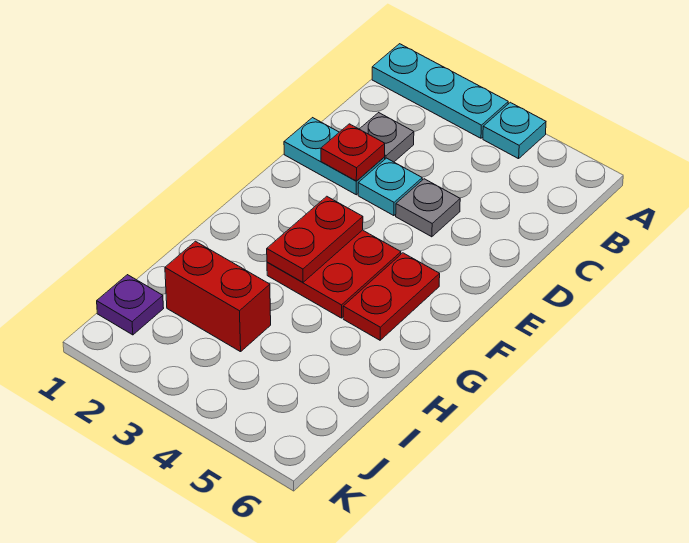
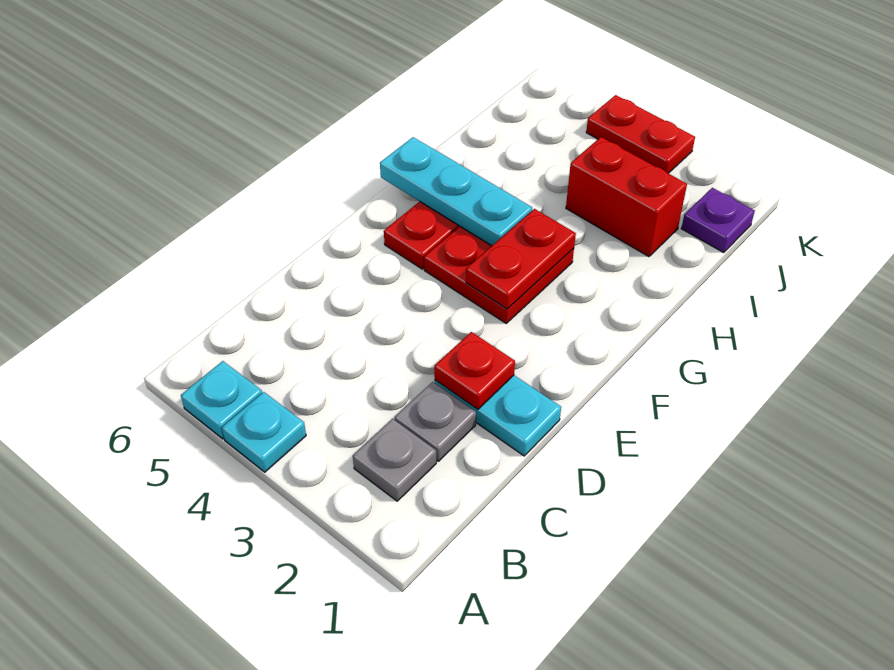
cyan plate A1:A3 level 1 -> cyan plate G4:G6 level 2
cyan plate D3 level 1 -> cyan plate A5 level 1
grey plate D4 level 1 -> grey plate B2 level 1
none -> red plate K3:K4 level 1

